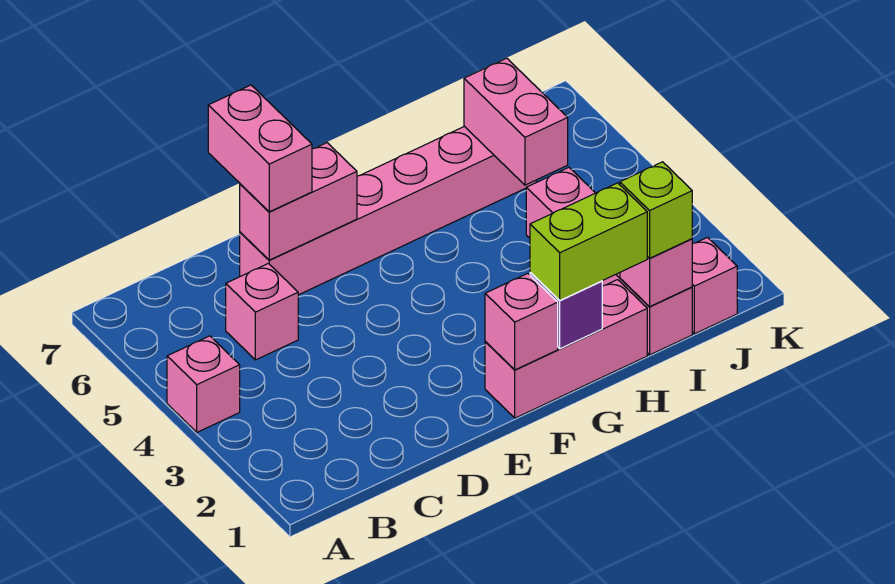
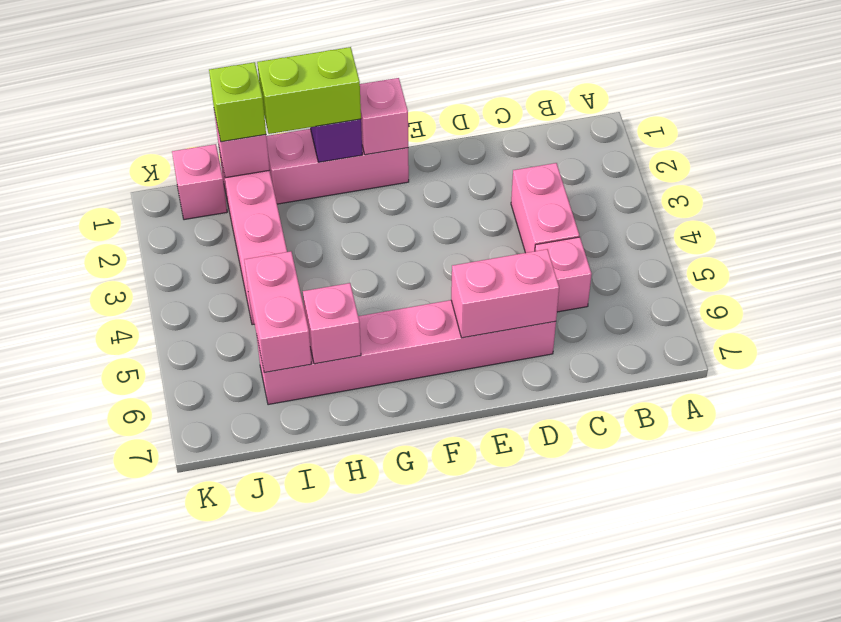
pink brick A4 level 1 -> pink brick H6 level 2
pink brick D6:D7 level 3 -> pink brick C3:C4 level 1

